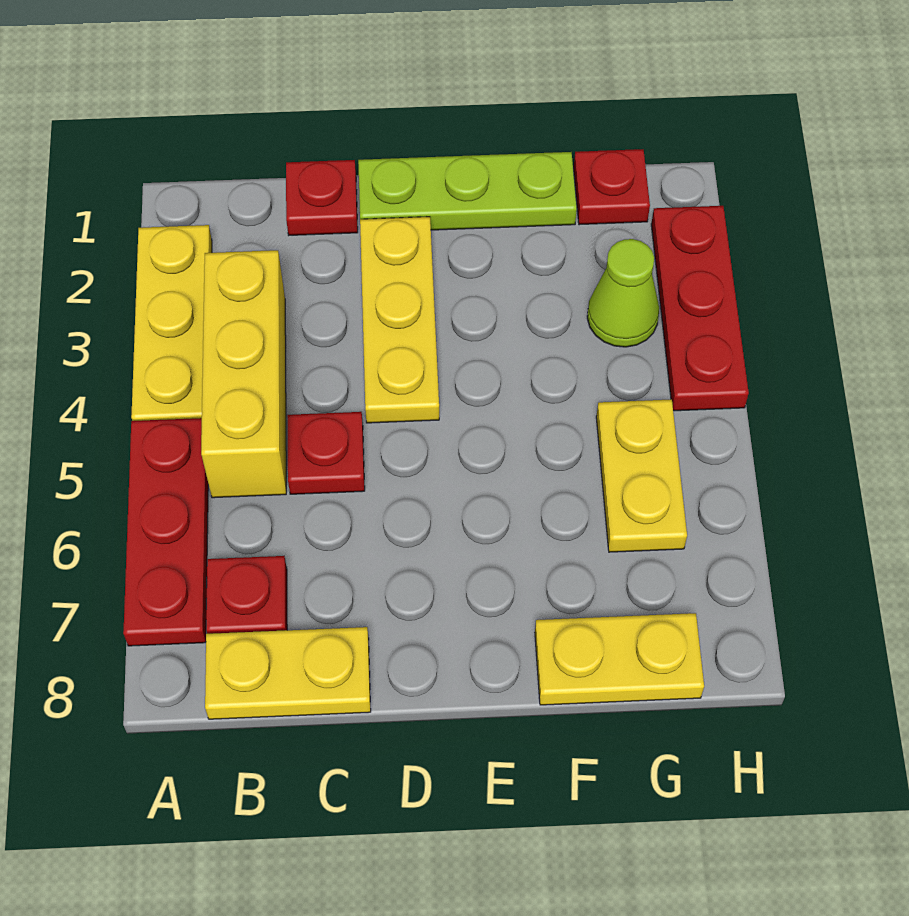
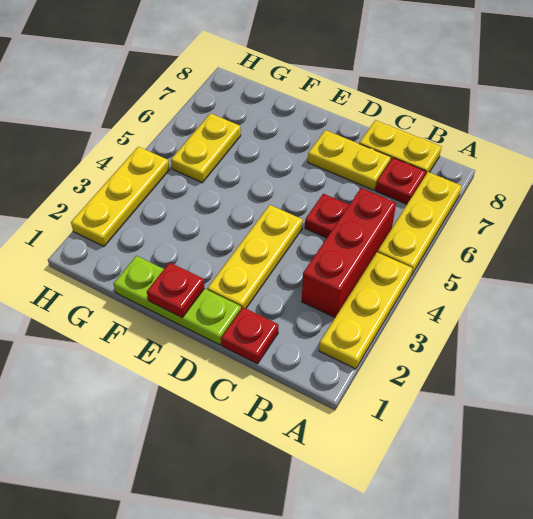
red plate A5:A7 level 1 -> yellow plate A5:A7 level 1
yellow brick B3:B5 level 1 -> red brick B3:B5 level 1
yellow plate F8:G8 level 1 -> yellow plate C7:D7 level 1
red plate G1 level 1 -> red plate E1 level 2
lime cone G3 level 1 -> none
red plate H2:H4 level 1 -> yellow plate H2:H4 level 1

